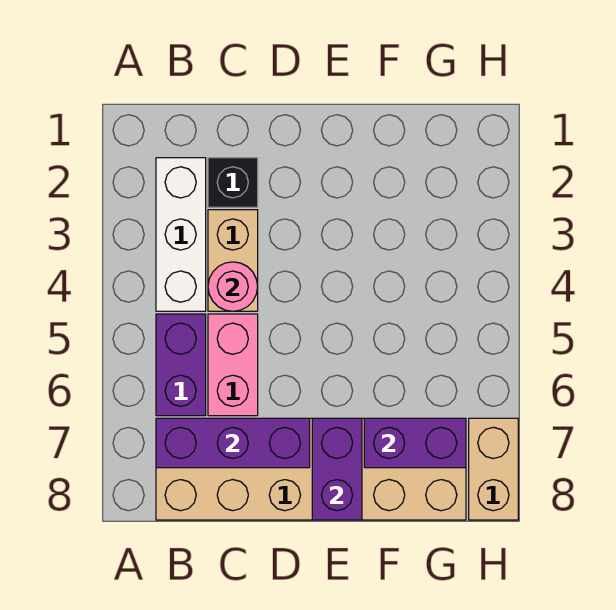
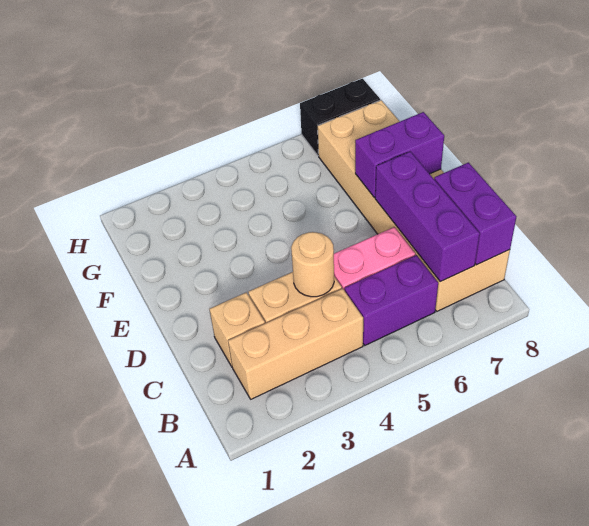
white brick B2:B4 level 1 -> tan brick B2:B4 level 1
black brick C2 level 1 -> tan brick C2 level 1
pink round brick C4 level 2 -> tan round brick C4 level 2
purple brick F7:G7 level 2 -> purple brick B8:C8 level 2
tan brick H7:H8 level 1 -> black brick H7:H8 level 1

